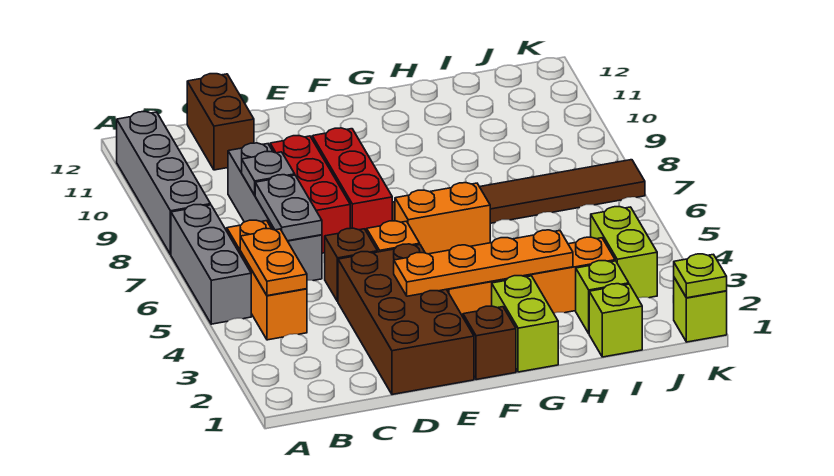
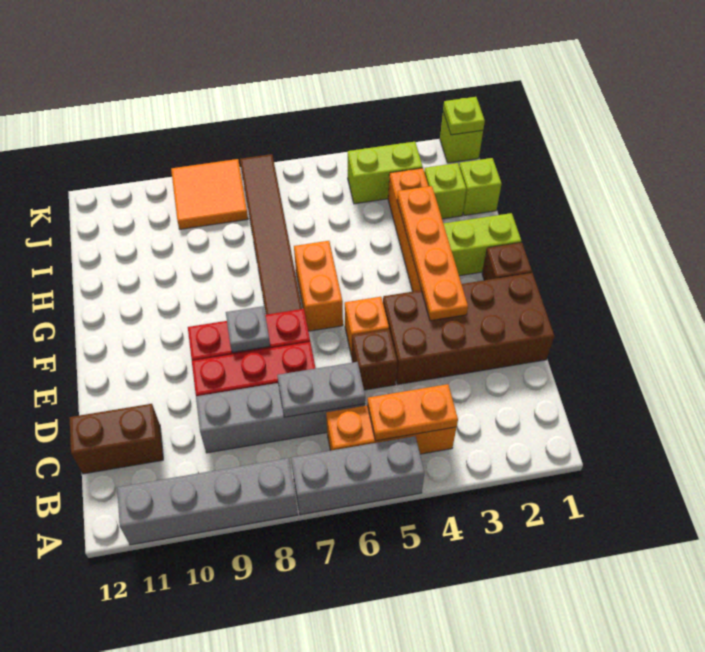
grey plate C8 level 2 -> grey plate E8 level 2
none -> orange tile J8:K9 level 1

